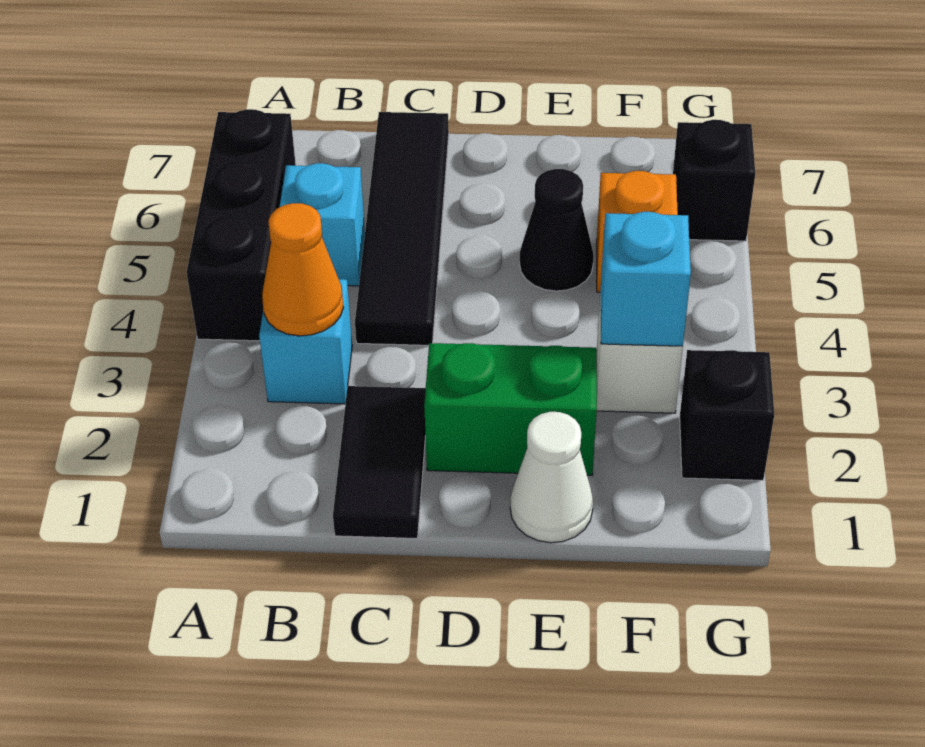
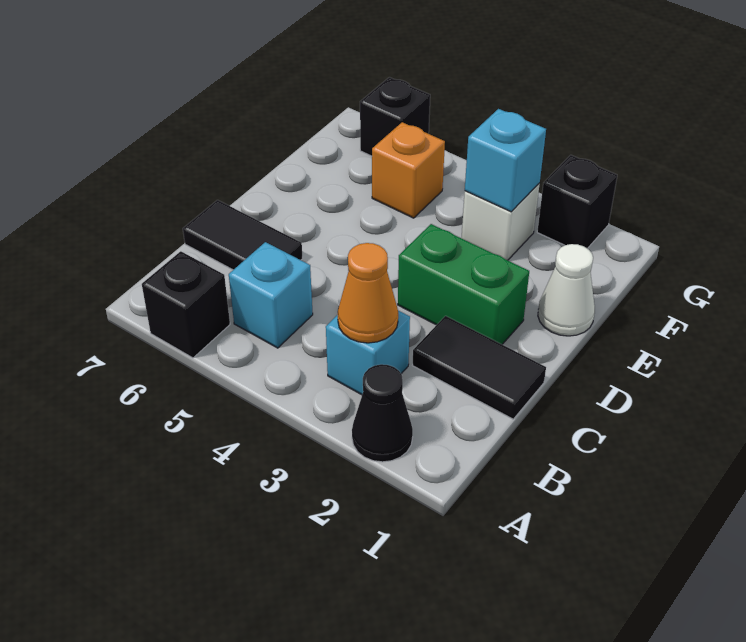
black brick A4:A6 level 1 -> black brick A6 level 1
black tile C4:C7 level 1 -> black tile C6:C7 level 1
green brick D2:E2 level 1 -> green brick D2:D3 level 1
black cone E5 level 1 -> black cone A2 level 1

